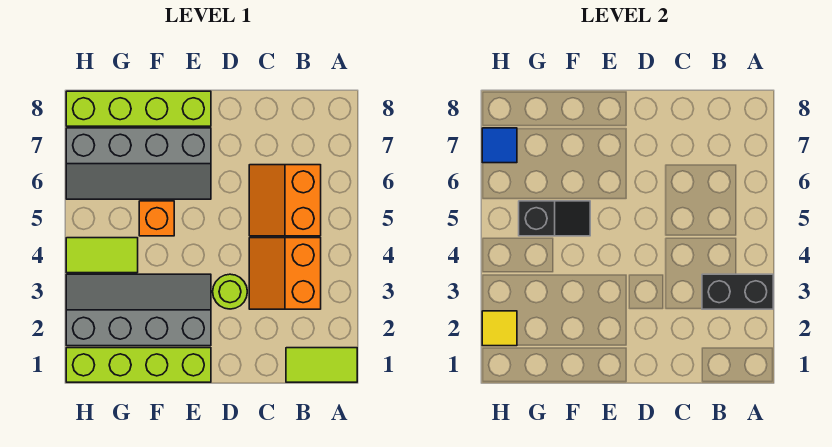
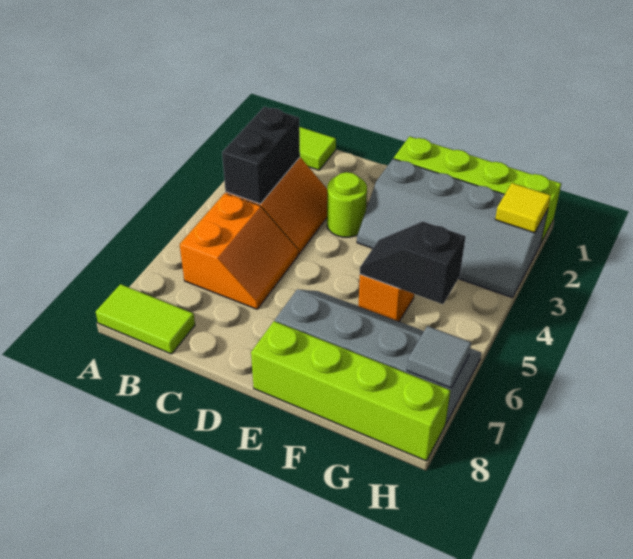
black brick A3:B3 level 2 -> black brick B3:B4 level 2
lime tile G4:H4 level 1 -> lime tile A8:B8 level 1
blue tile H7 level 2 -> grey tile H7 level 2

